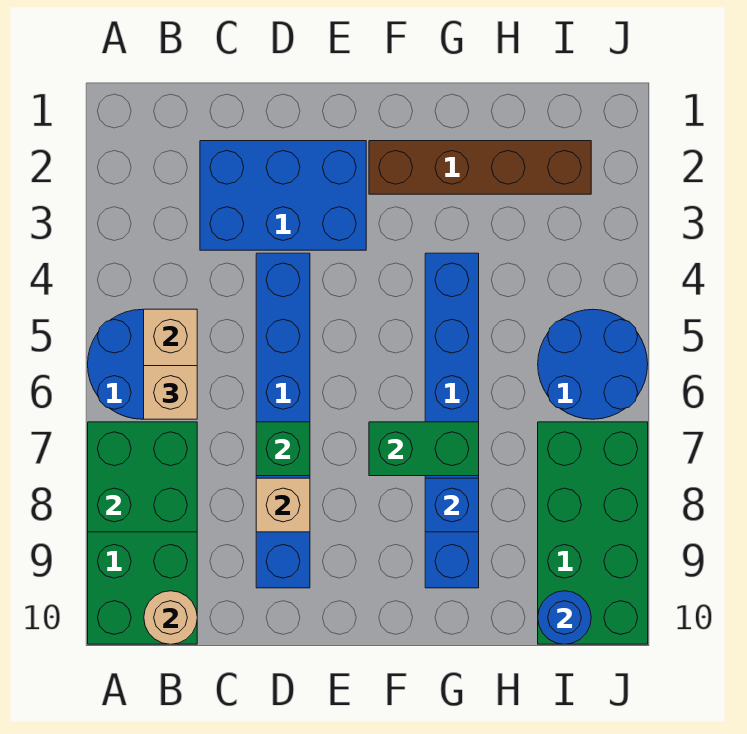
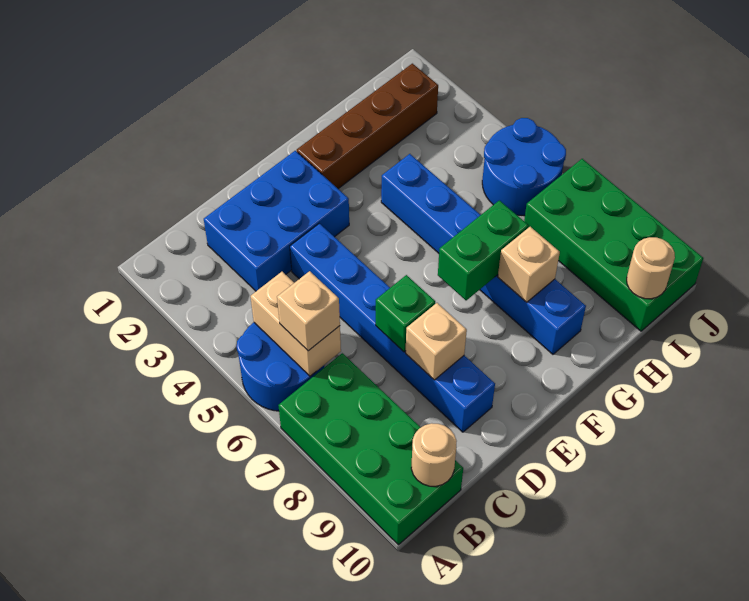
green brick A7:B8 level 2 -> none
blue brick G8 level 2 -> tan brick G8 level 2
blue round brick I10 level 2 -> tan round brick I10 level 2

